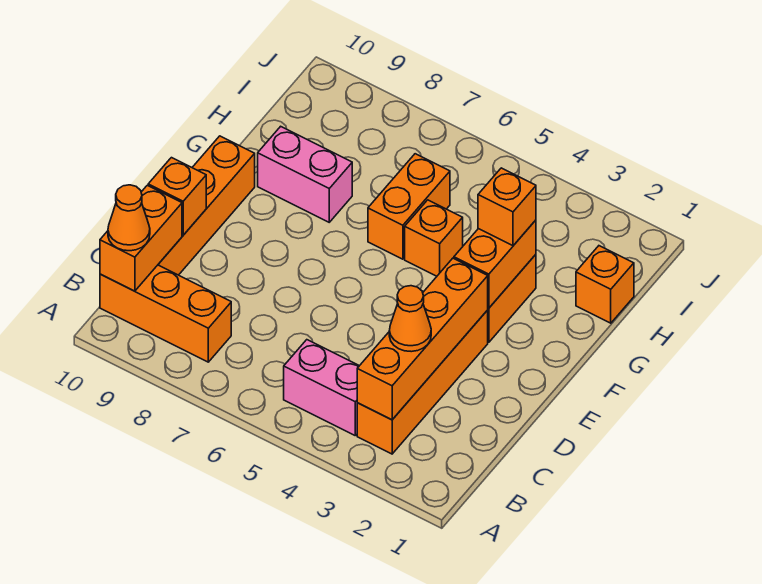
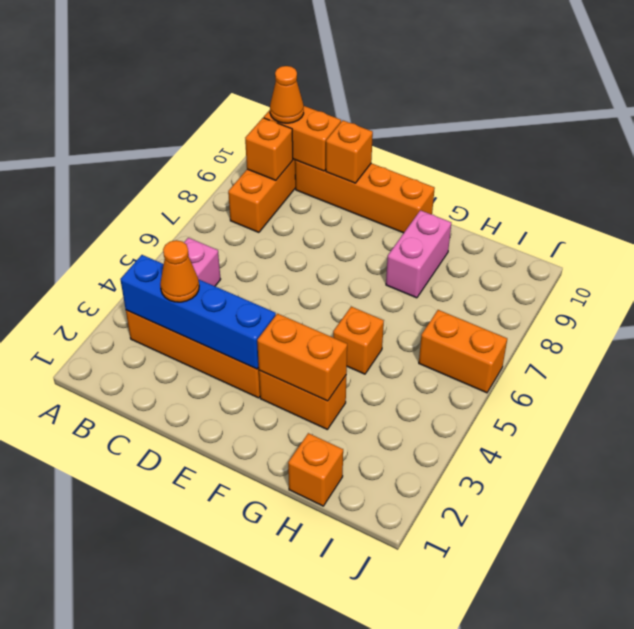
orange brick B3:E3 level 2 -> blue brick B3:E3 level 2
orange brick G3 level 3 -> orange brick B9 level 2
orange brick G6:H6 level 1 -> orange brick I6:J6 level 1

